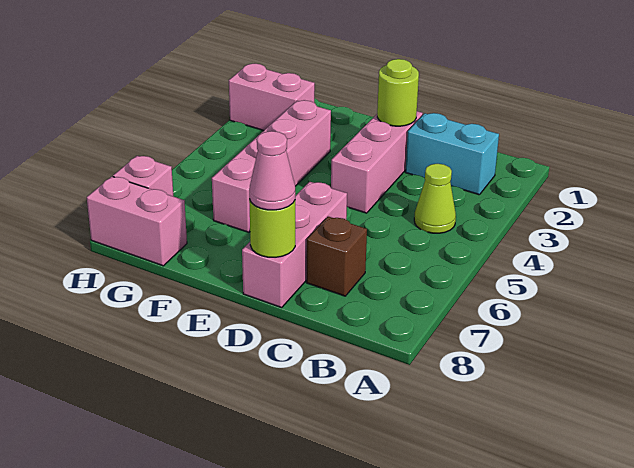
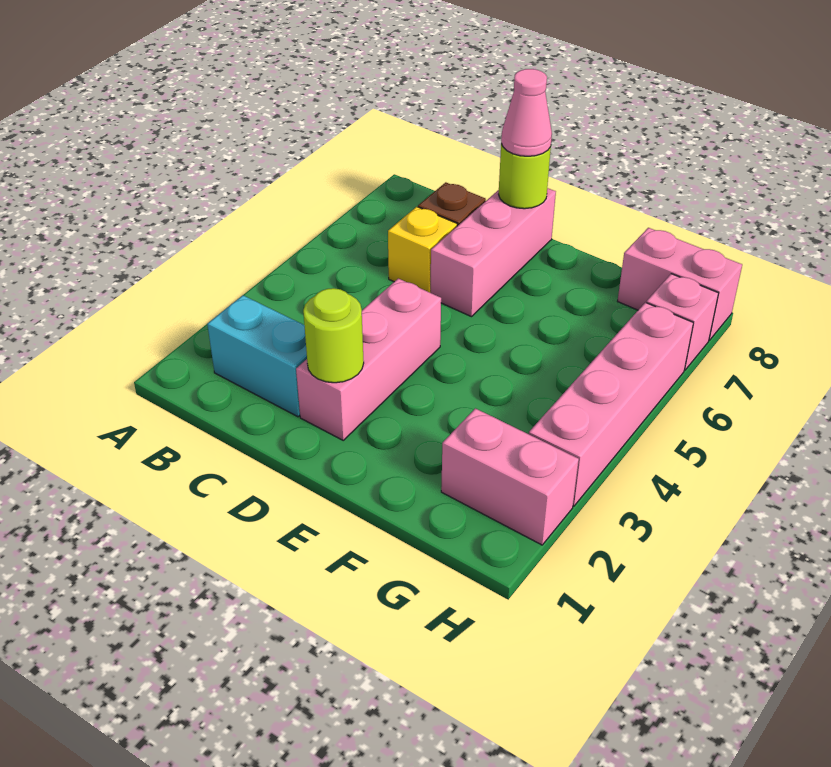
lime cone B4 level 1 -> none
none -> yellow brick C6 level 1
pink brick F3:F6 level 1 -> pink brick H3:H6 level 1

